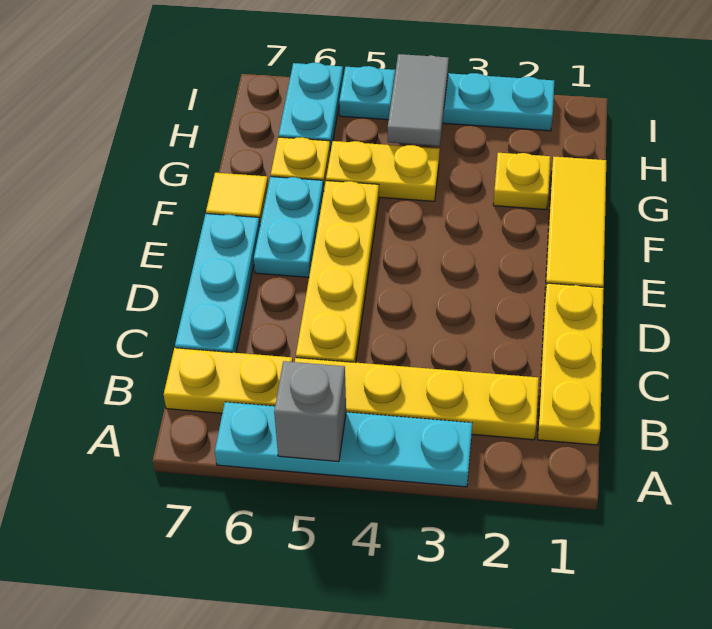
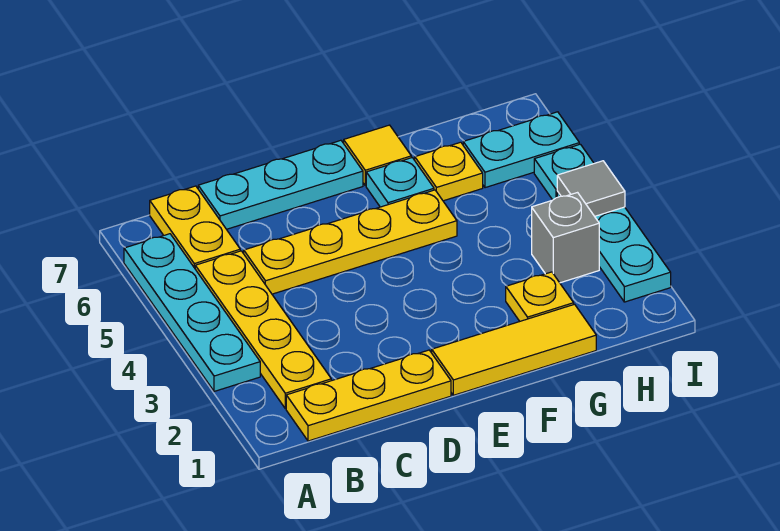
grey brick A5 level 2 -> grey brick H3 level 1
cyan plate E6:F6 level 1 -> cyan plate F6 level 1
yellow plate G4:G5 level 1 -> none
grey tile H4:I4 level 2 -> grey tile I4 level 2

